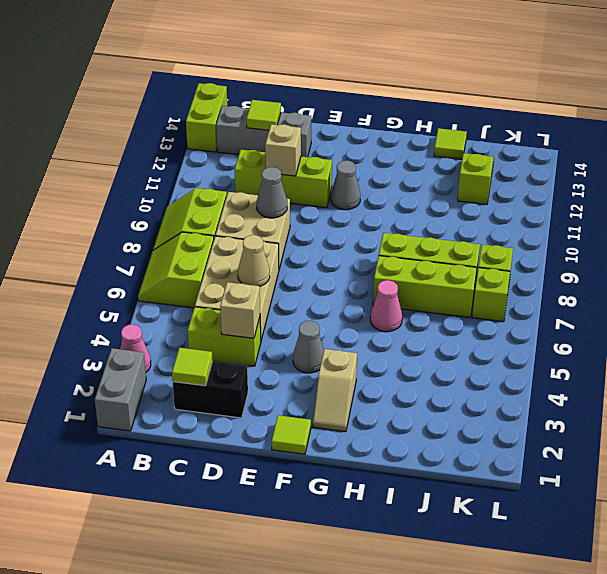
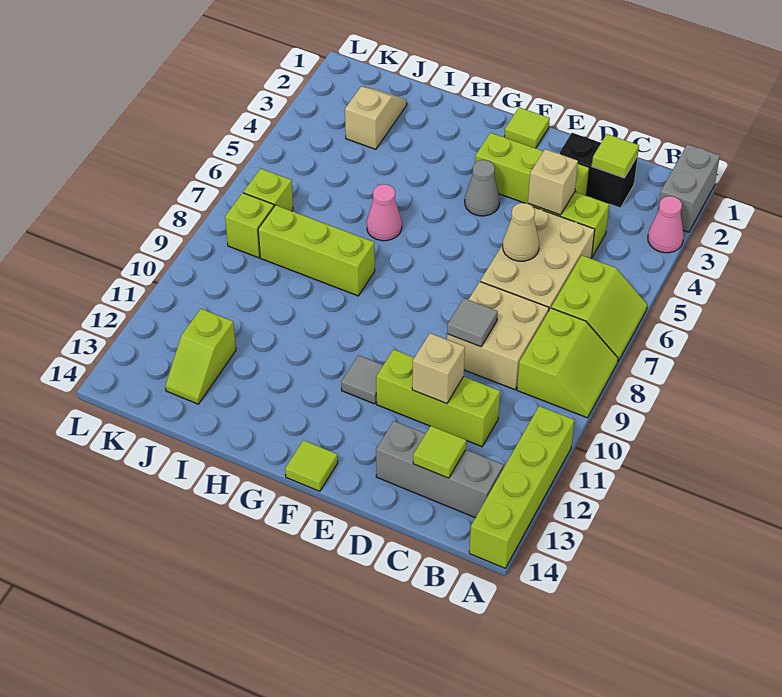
lime brick A13:A14 level 1 -> lime brick A11:A14 level 1
grey cone D9 level 2 -> grey tile D9 level 2
grey cone F11 level 1 -> grey tile F11 level 1
tan slope G2:G3 level 1 top 3 -> tan slope J2:J3 level 1 top 3
lime brick H7:J7 level 1 -> lime brick D3:F3 level 1
lime tile I14 level 1 -> lime tile F14 level 1

